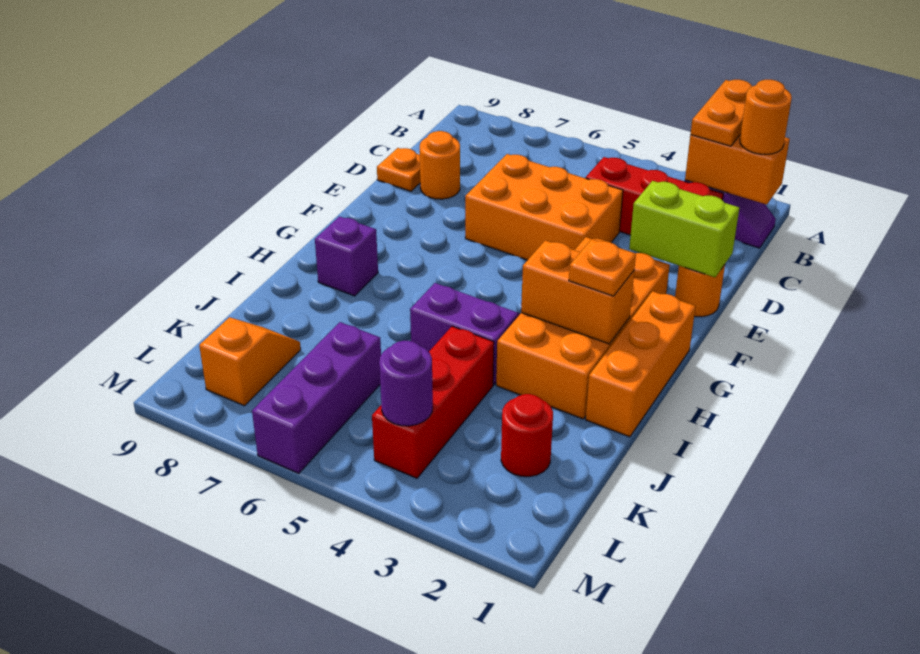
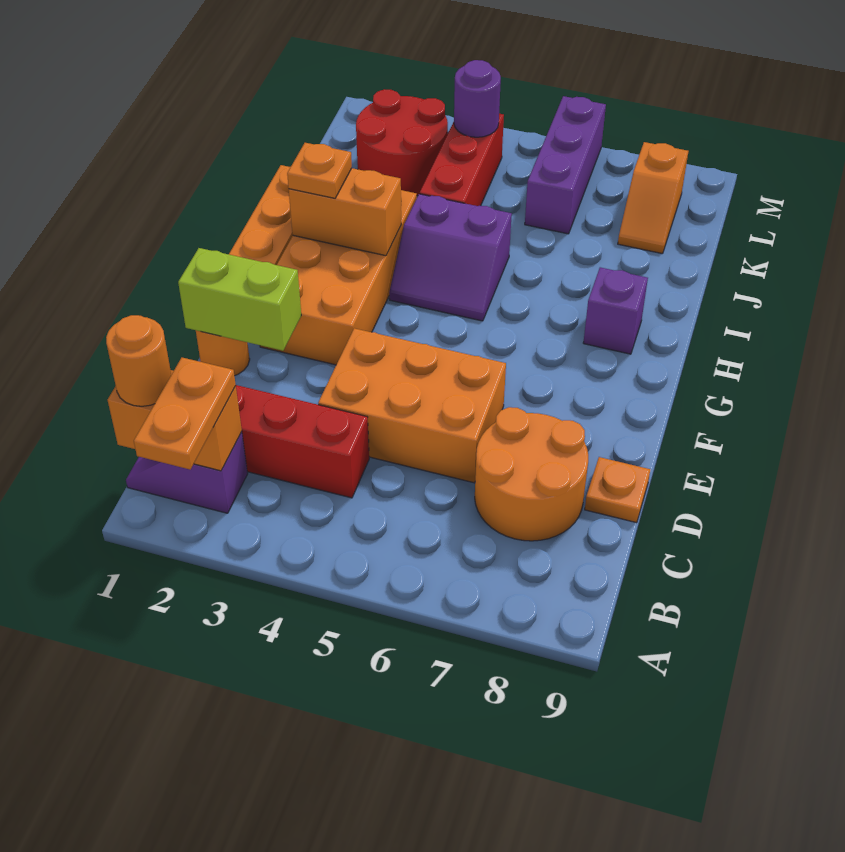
orange round brick D8 level 1 -> orange round brick C7:D8 level 1
red round brick K2 level 1 -> red round brick K2:L3 level 1

